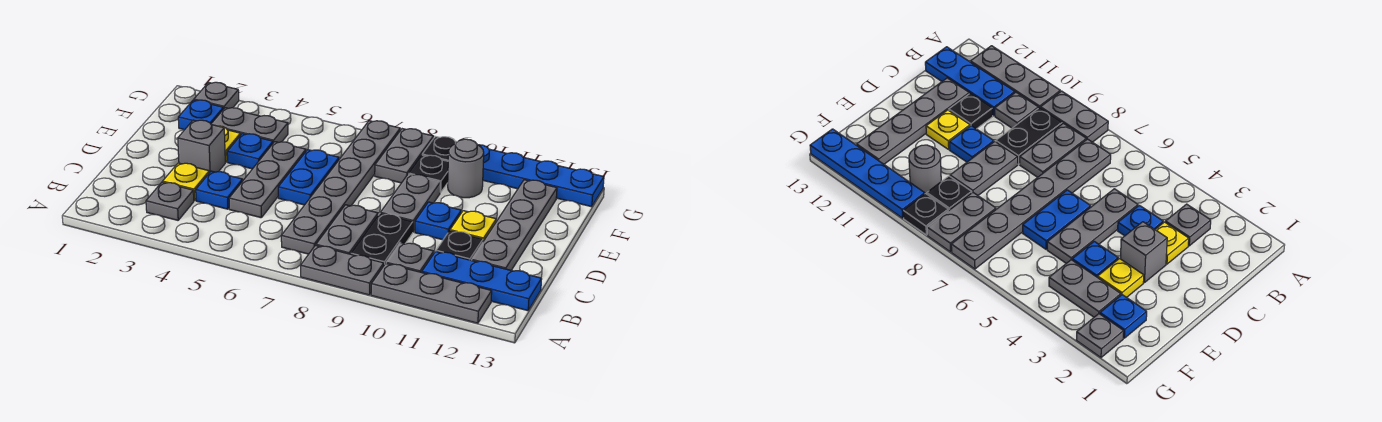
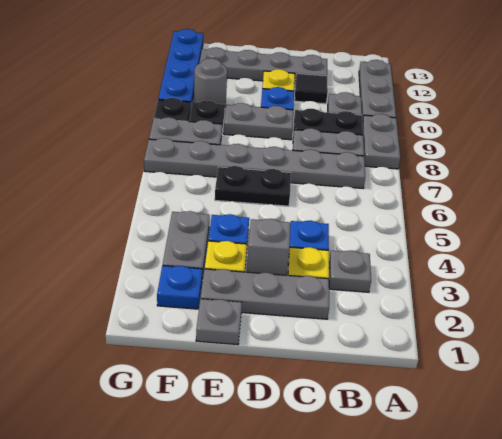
blue plate B11:B13 level 1 -> none
grey plate C5:E5 level 1 -> grey plate C2:E2 level 1
black plate C11 level 1 -> black tile C11 level 1
blue plate D6:E6 level 1 -> black plate D6:E6 level 1
grey plate G2 level 1 -> grey plate E1 level 1

